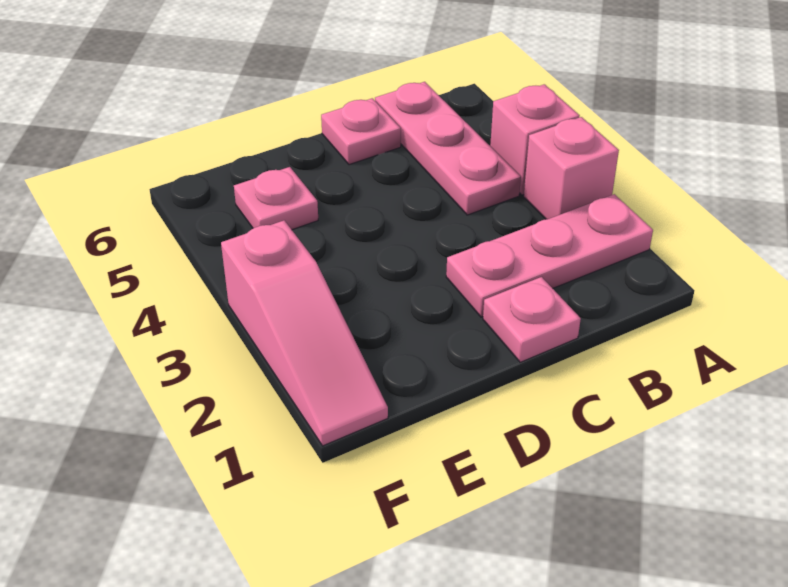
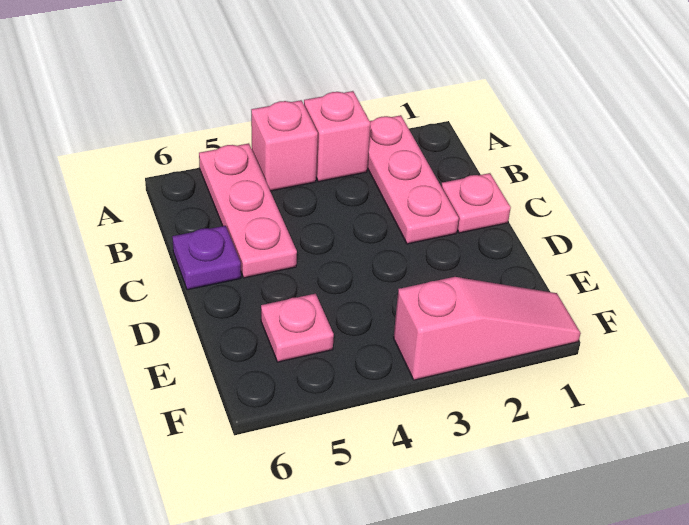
pink plate B4:B6 level 1 -> pink plate A5:C5 level 1
pink plate C6 level 1 -> purple plate C6 level 1

